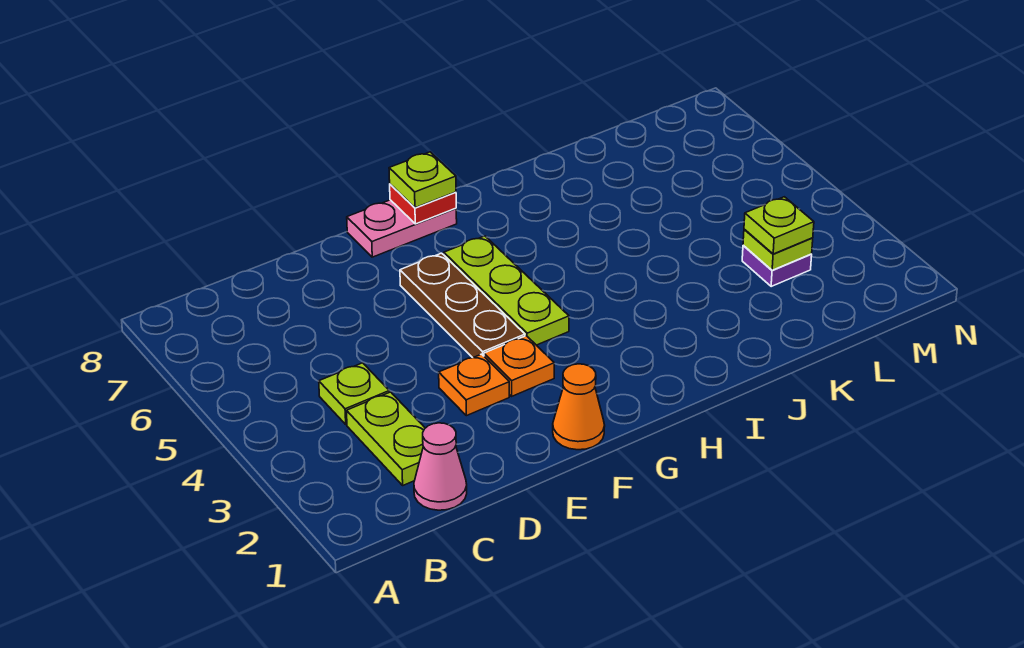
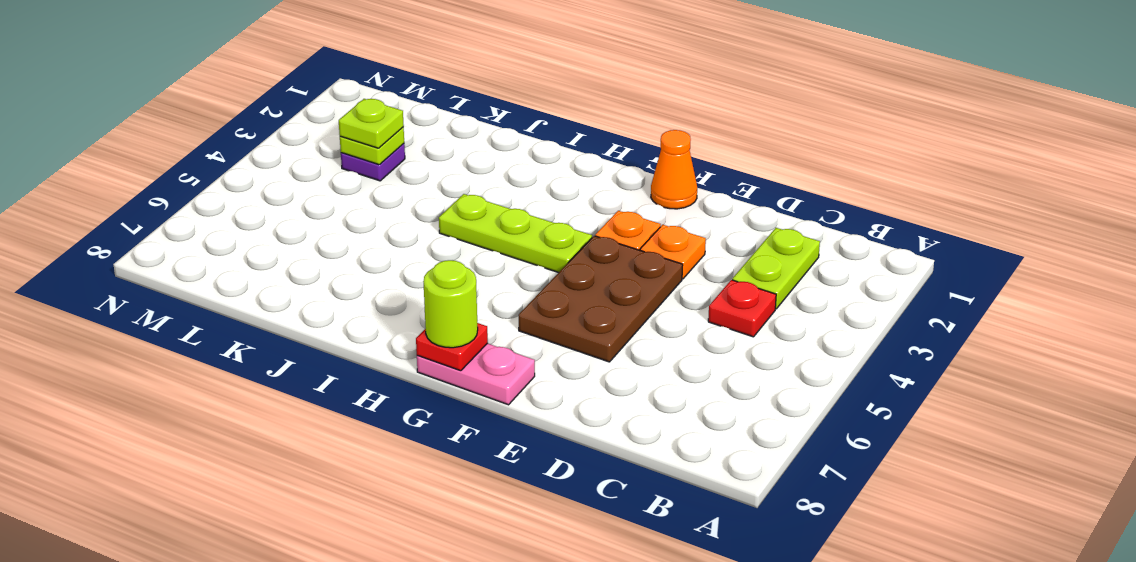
pink cone C1 level 1 -> none
lime plate C4 level 1 -> red plate C4 level 1
brown plate F4:F6 level 1 -> brown plate E4:F6 level 1
lime plate G4:G6 level 1 -> lime plate G4:I4 level 1
lime plate G8 level 3 -> lime round brick G8 level 3

